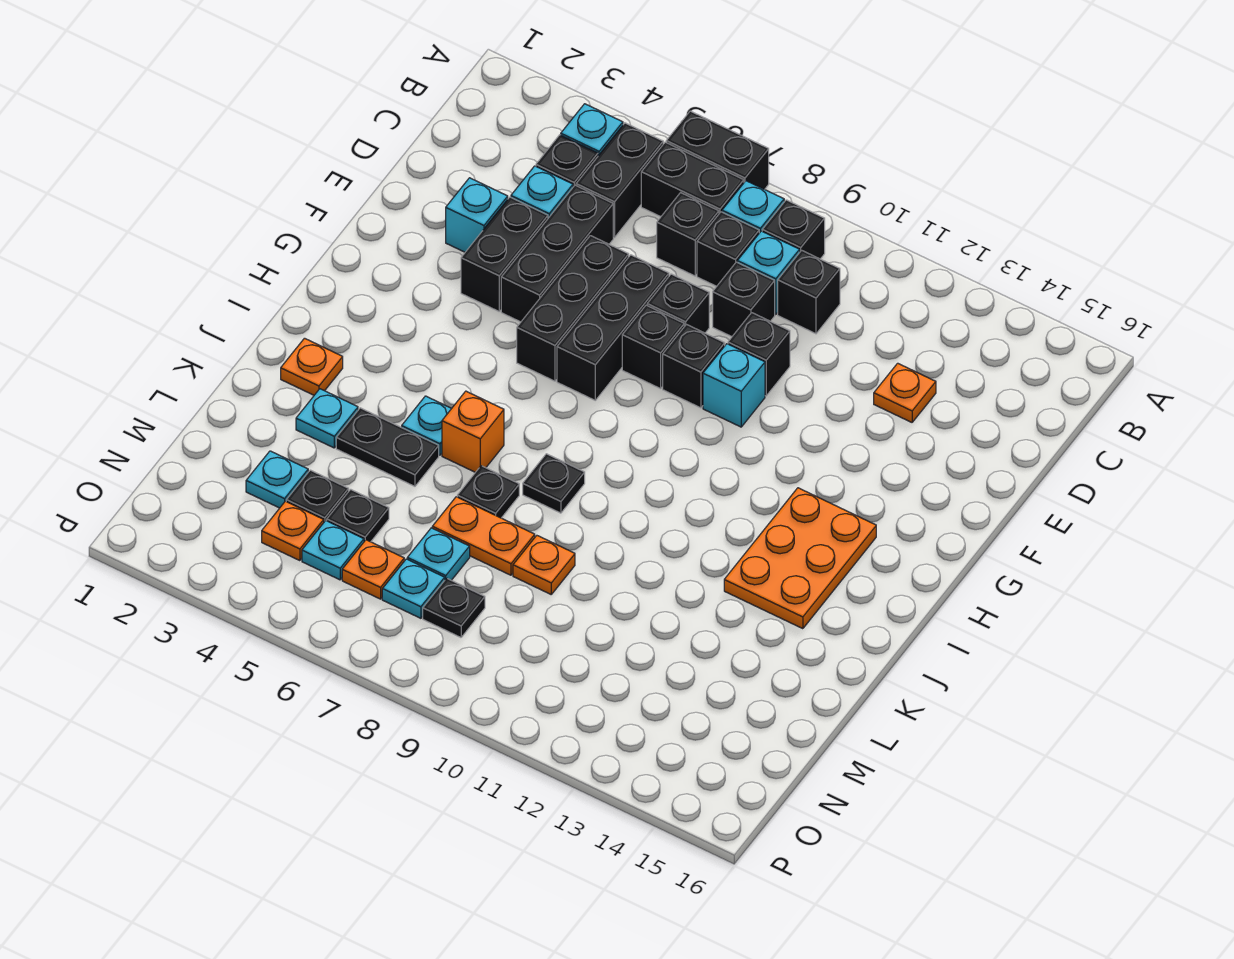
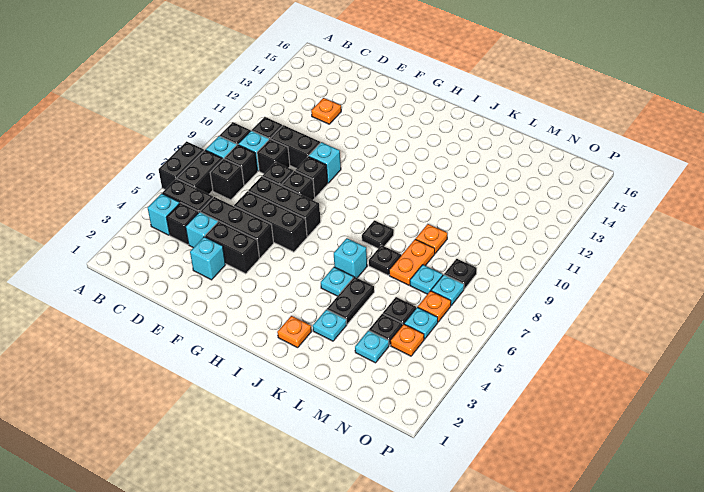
black brick E10 level 1 -> black brick D10:E10 level 1
orange plate H13:J14 level 1 -> none
orange brick J6 level 1 -> cyan brick J6 level 1

